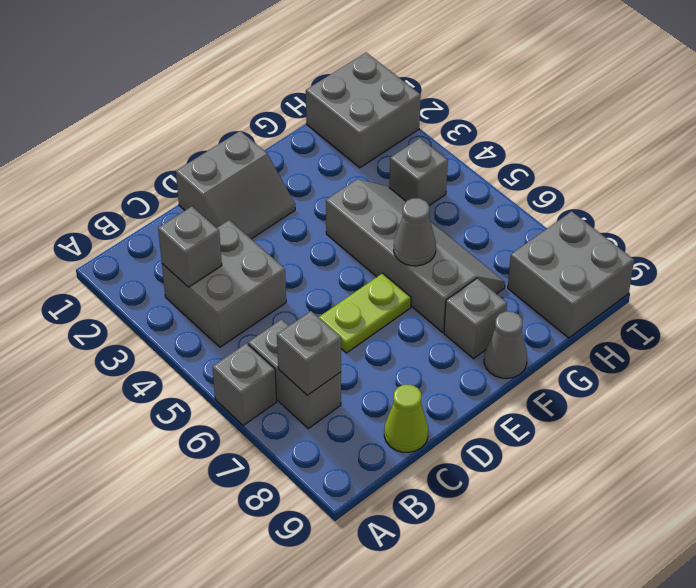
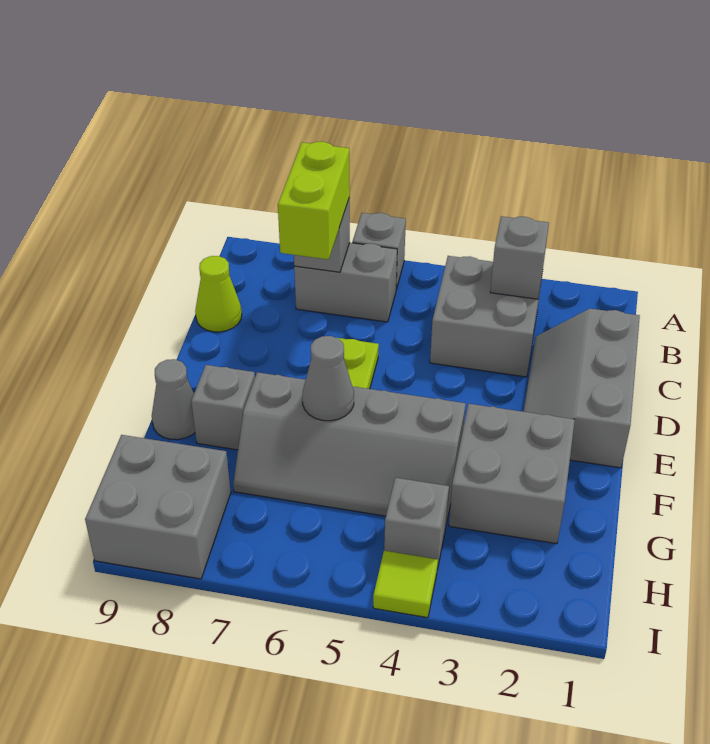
none -> lime brick B7:C7 level 3
grey slope D1:E2 level 1 top 1 -> grey slope C1:E2 level 1 top 1
grey brick H1:I2 level 1 -> grey brick F2:G3 level 1
none -> lime tile I4 level 1

